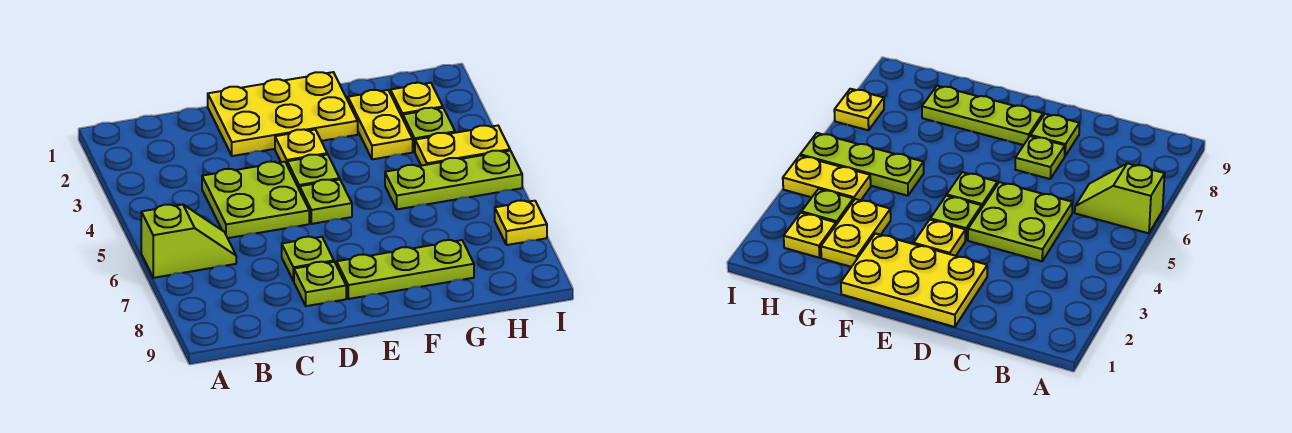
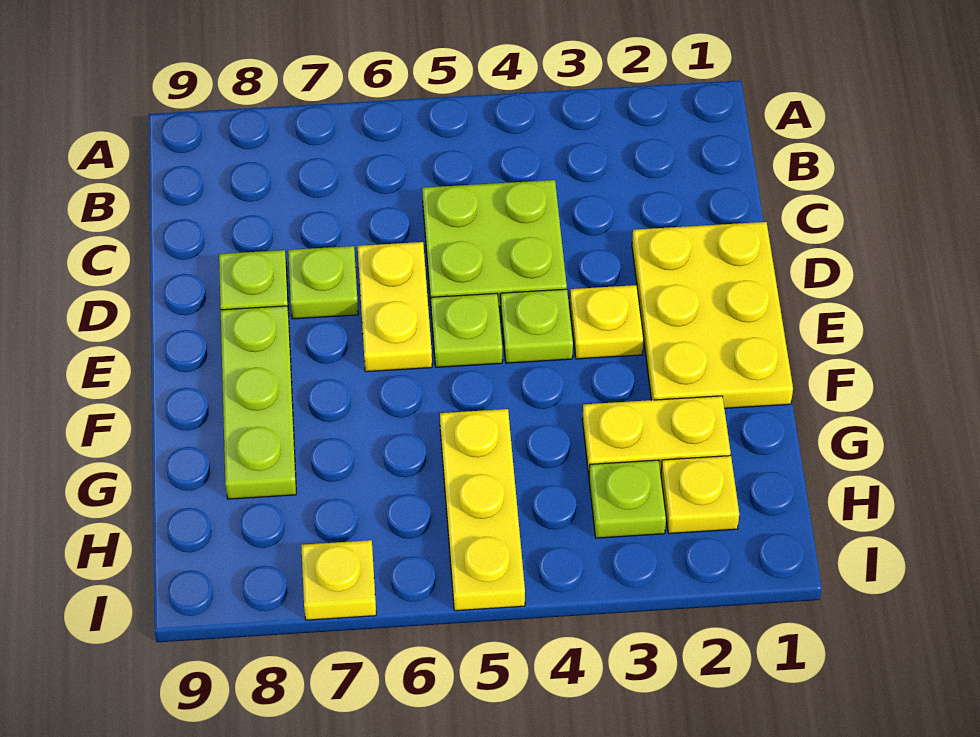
lime slope A6:B6 level 1 top A -> none
lime plate G5:I5 level 1 -> yellow plate G5:I5 level 1
yellow plate H4:I4 level 1 -> yellow plate D6:E6 level 1

